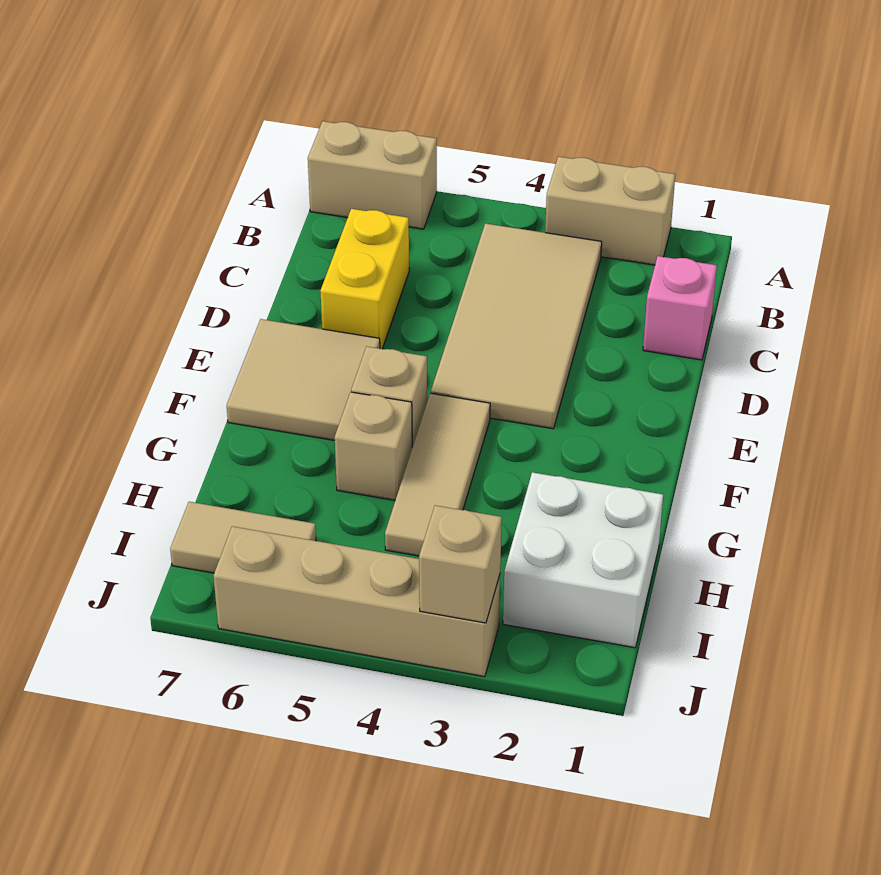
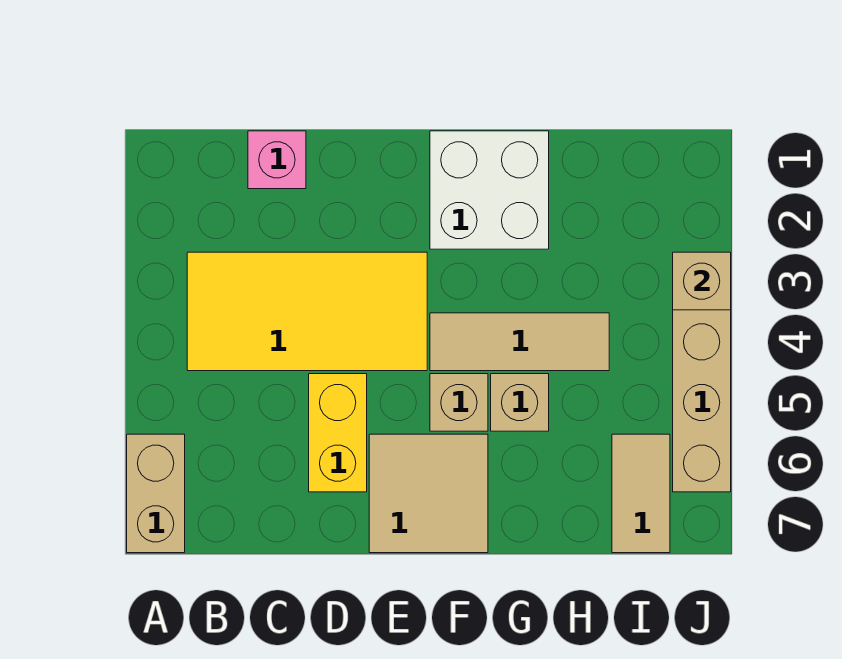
tan brick A2:A3 level 1 -> none
tan tile B3:E4 level 1 -> yellow tile B3:E4 level 1
yellow brick C6:D6 level 1 -> yellow brick D5:D6 level 1
white brick H1:I2 level 1 -> white brick F1:G2 level 1

